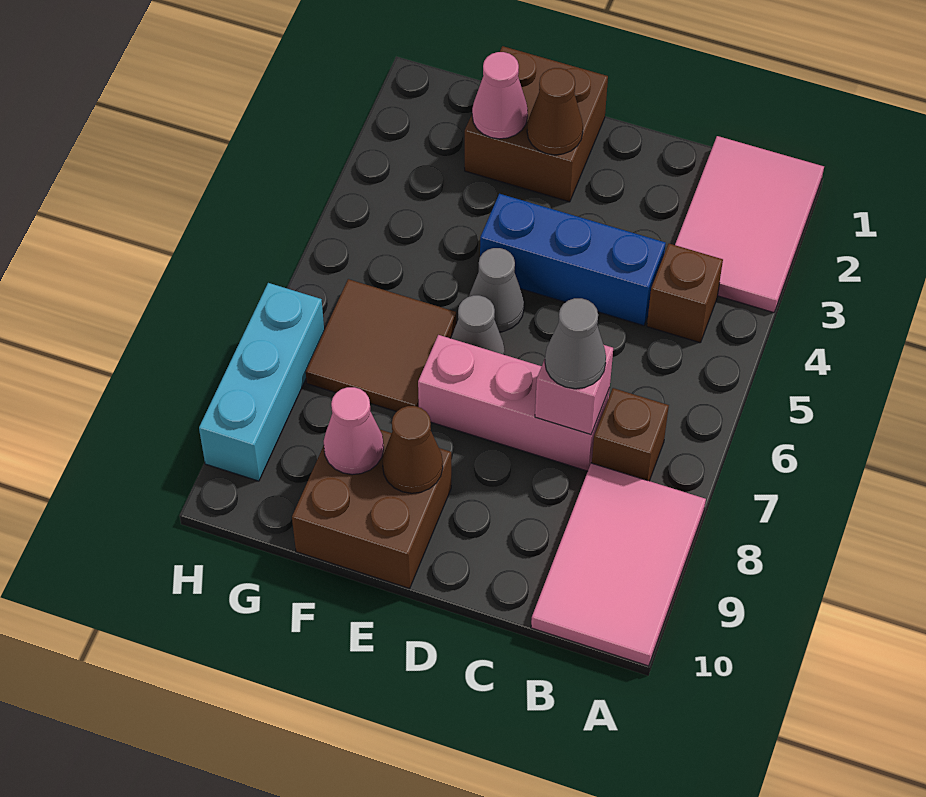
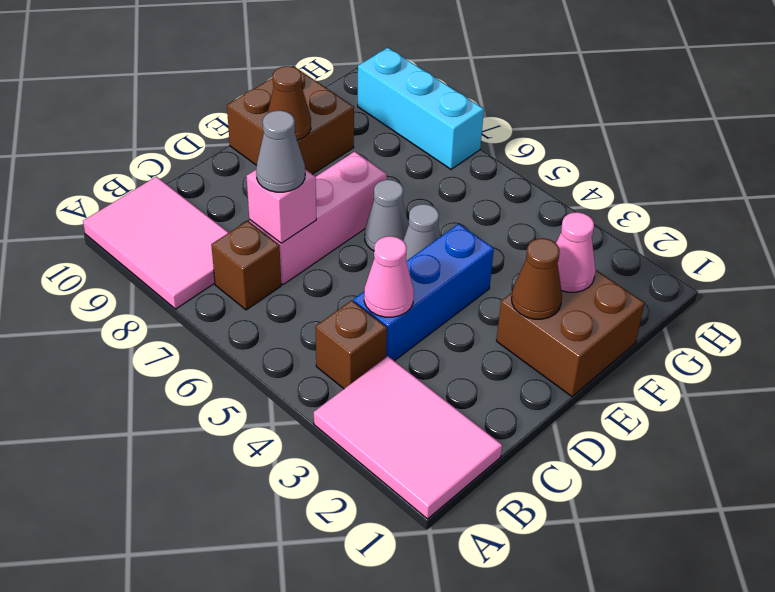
brown tile F6:G7 level 1 -> none
pink cone F9 level 2 -> pink cone C4 level 2

